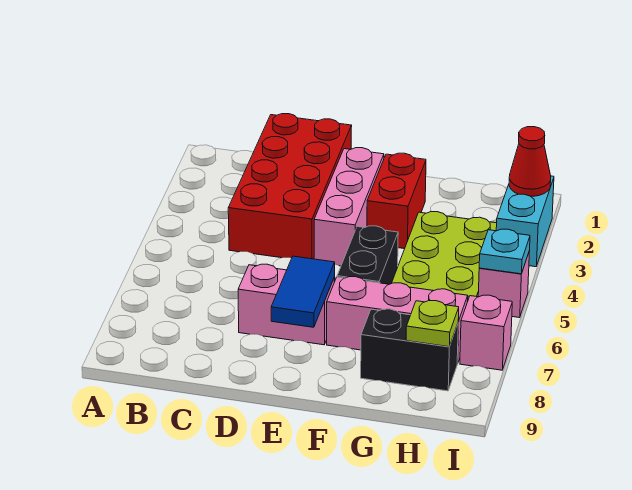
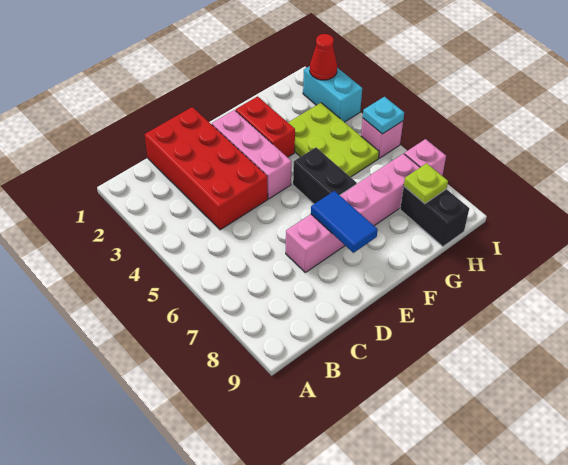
black brick G8:H8 level 1 -> black brick H8:H9 level 1

